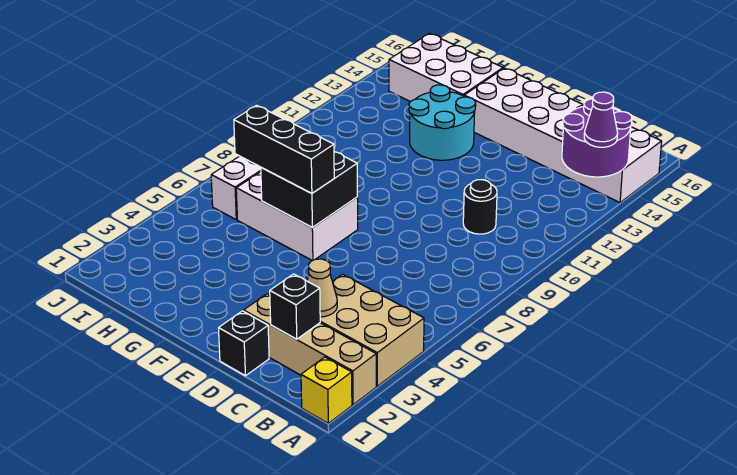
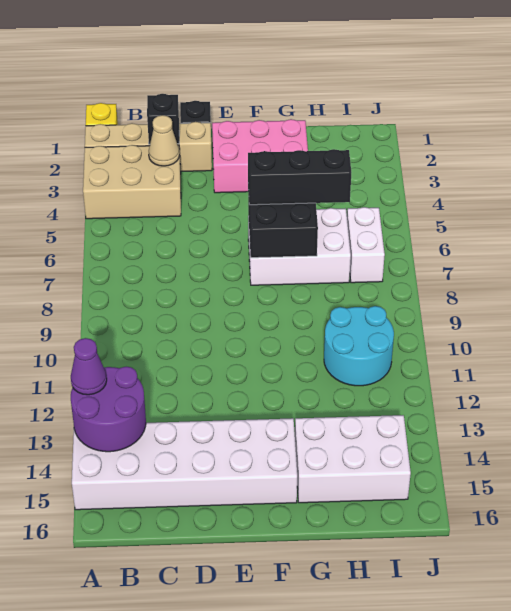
black round brick C10 level 1 -> none
none -> pink brick E2:G3 level 1
cyan round brick F12:G13 level 1 -> cyan round brick H10:I11 level 1

